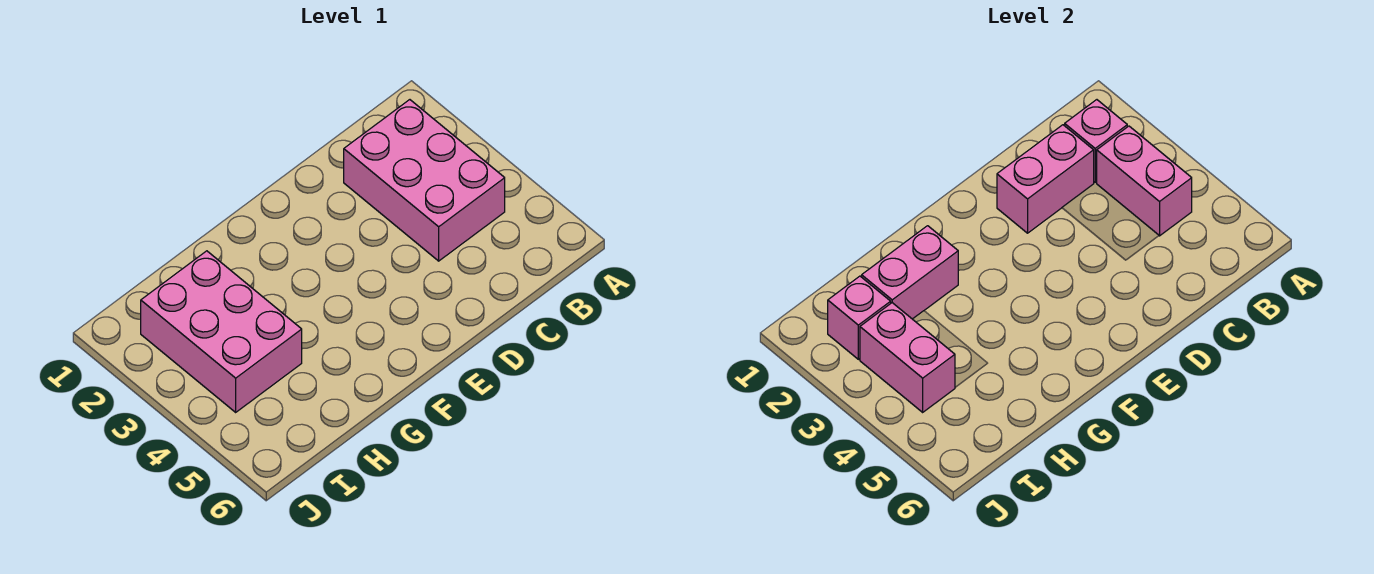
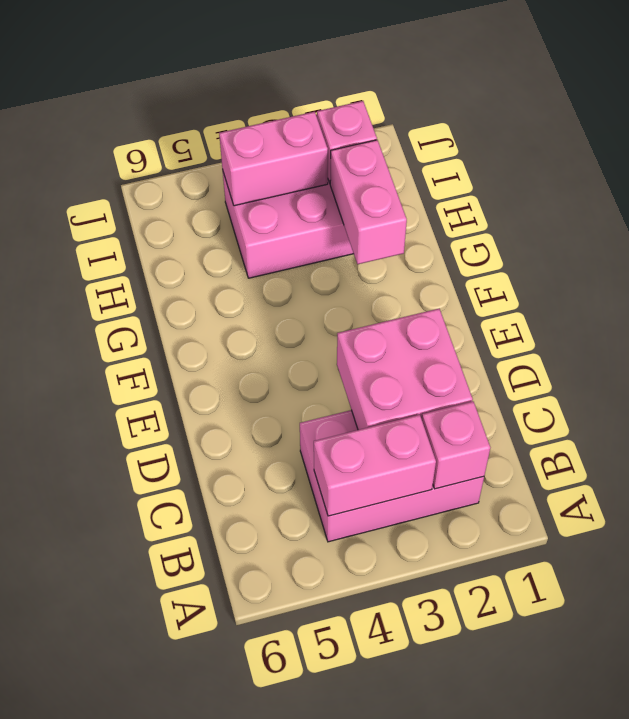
pink brick C2:D2 level 2 -> pink brick C2:D3 level 2

